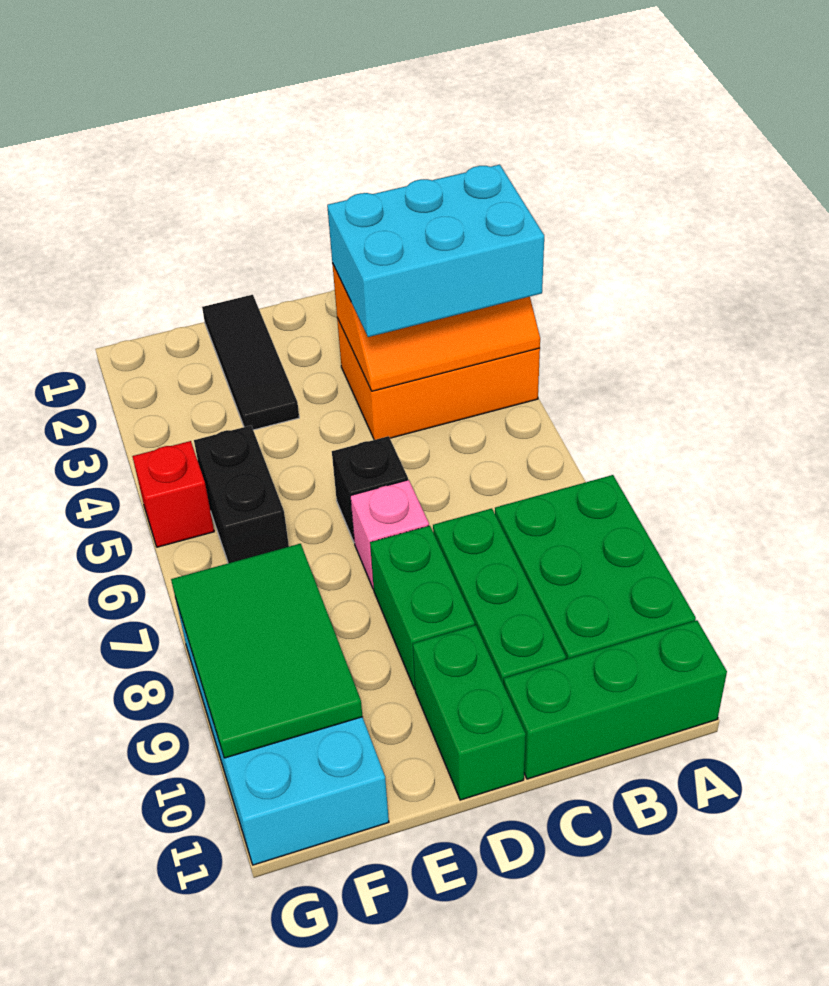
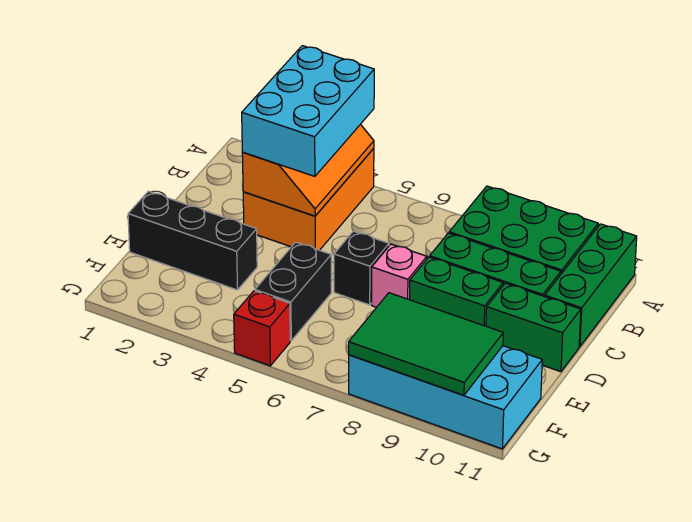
black tile E1:E3 level 1 -> black brick E1:E3 level 1
black brick F5:F6 level 1 -> black brick E5:F5 level 1

